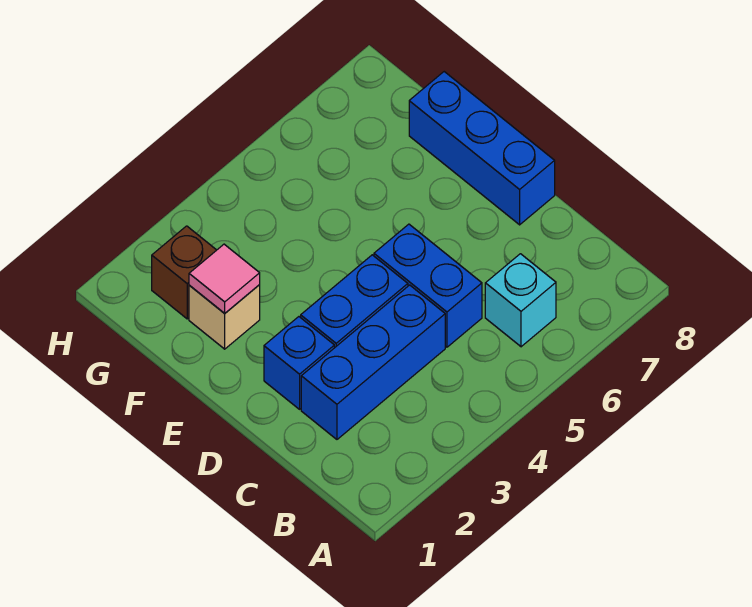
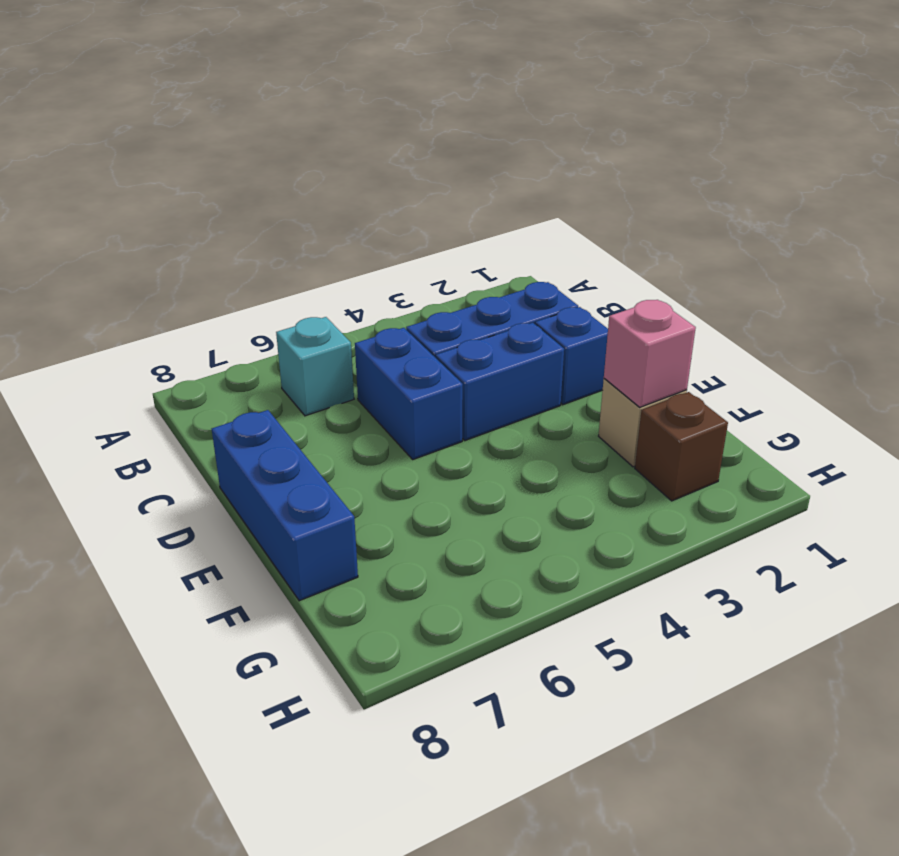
pink tile F2 level 2 -> pink brick F2 level 2

